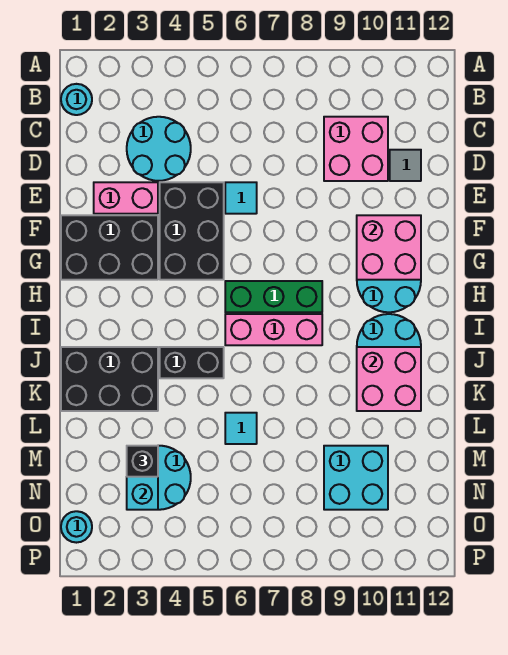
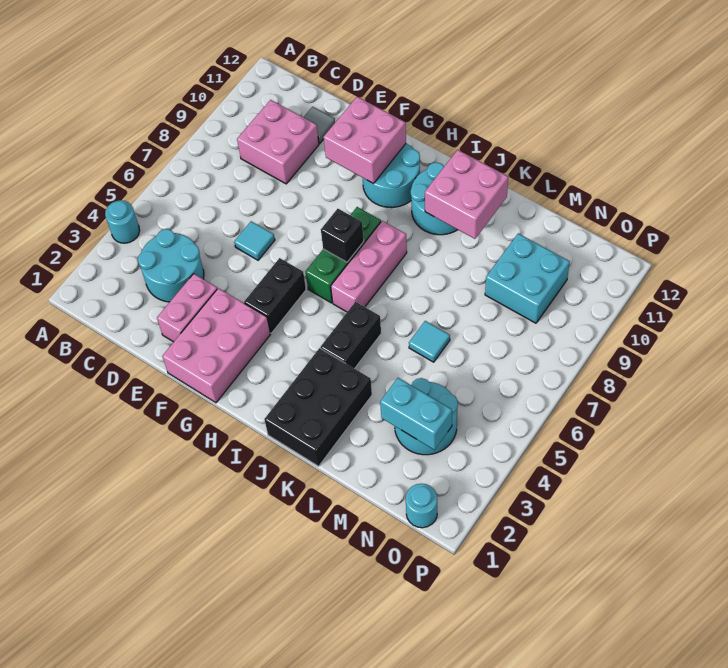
cyan round brick B1 level 1 -> cyan round brick A4 level 1
black brick E4:G5 level 1 -> black brick G4:G5 level 1
black brick F1:G3 level 1 -> pink brick F1:G3 level 1
black brick M3 level 3 -> black brick H7 level 2

